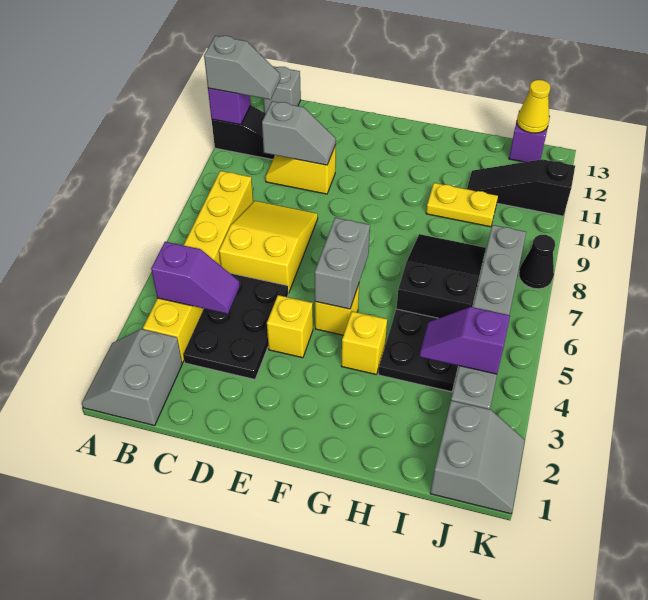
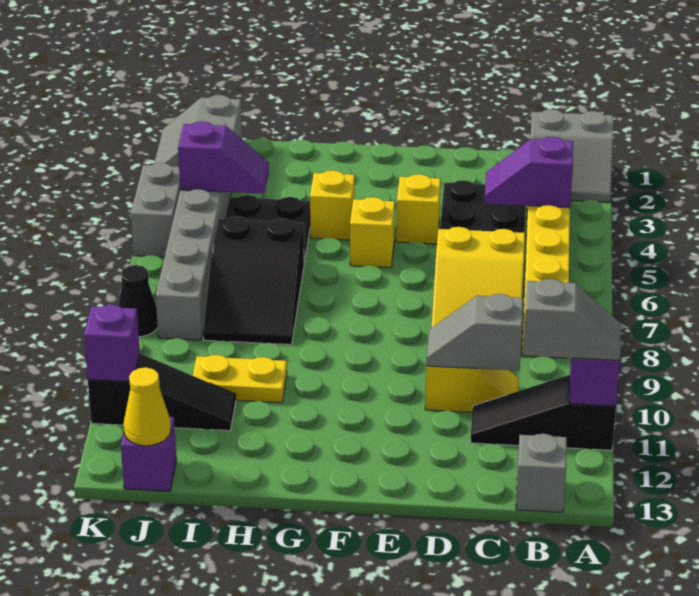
grey slope A1:B2 level 1 top B -> grey slope A1:B2 level 1 top 1
grey slope A11:B11 level 3 top A -> grey slope A11:B11 level 3 top B
grey brick F5:F6 level 2 -> grey brick K4:K5 level 1
none -> purple brick K11 level 2

